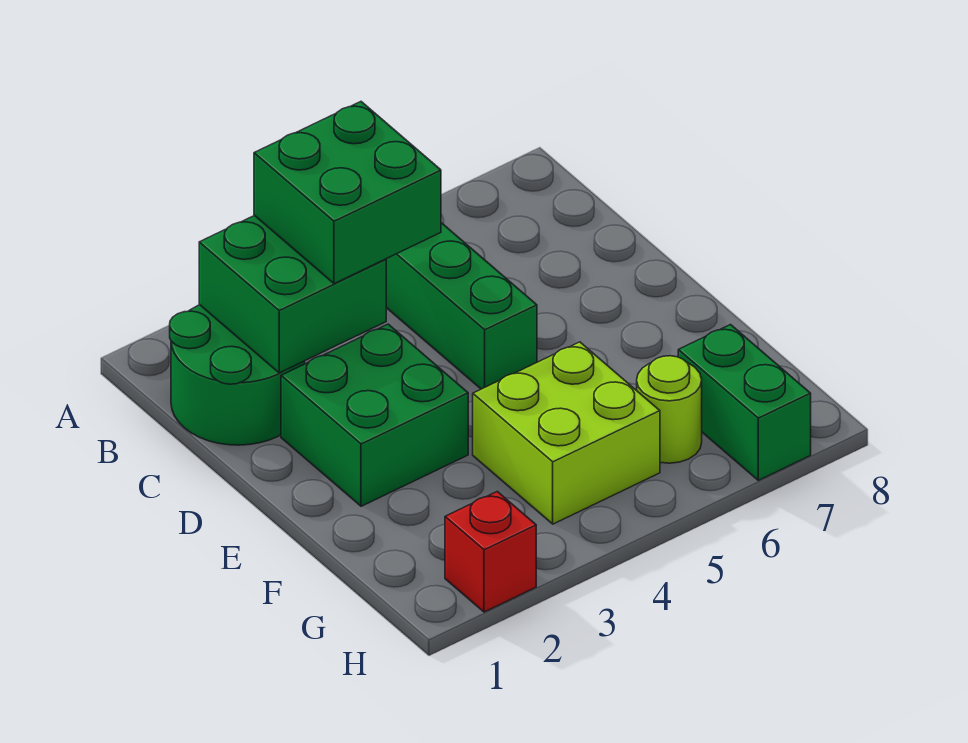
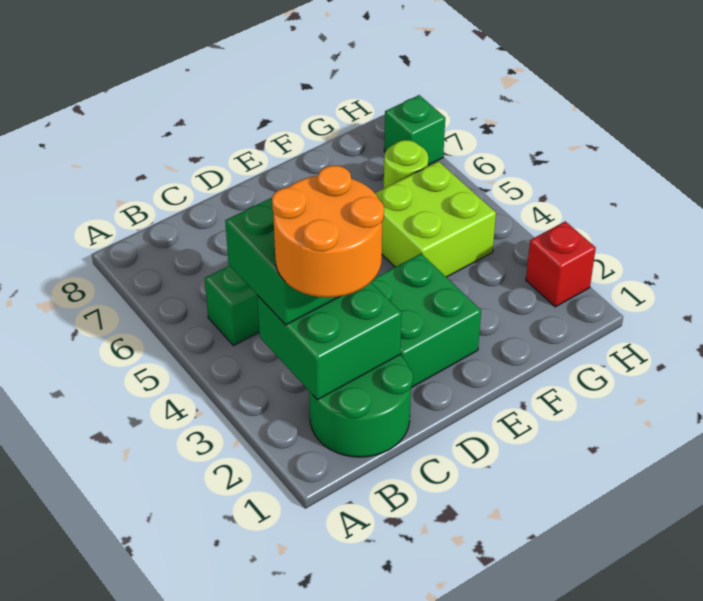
none -> orange round brick B2:C3 level 4
green brick G7:H7 level 1 -> green brick H7 level 1

